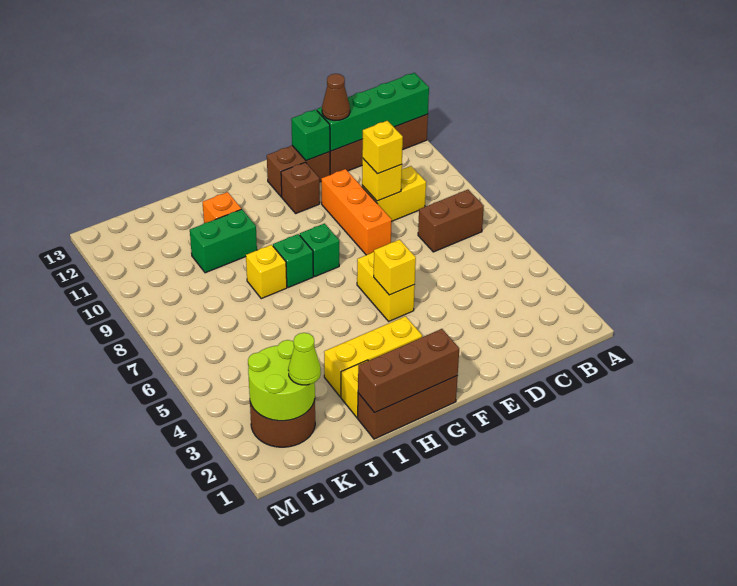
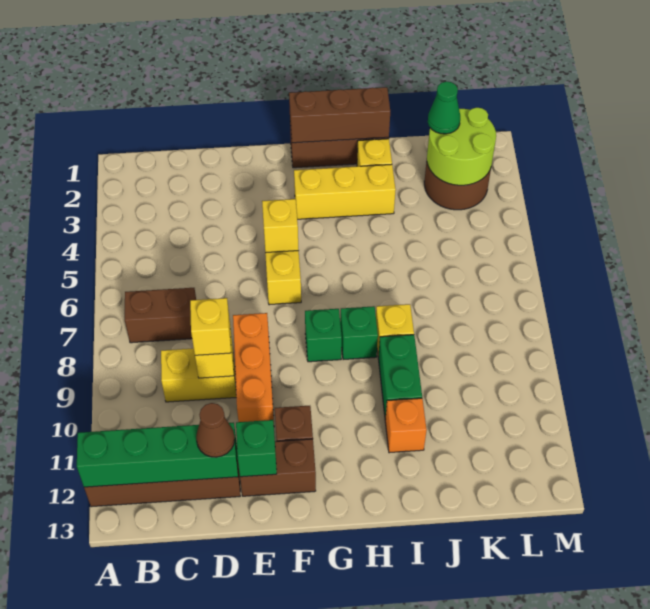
green brick I10:J10 level 1 -> green brick I9:I10 level 1
lime cone K2 level 3 -> green cone K2 level 3

